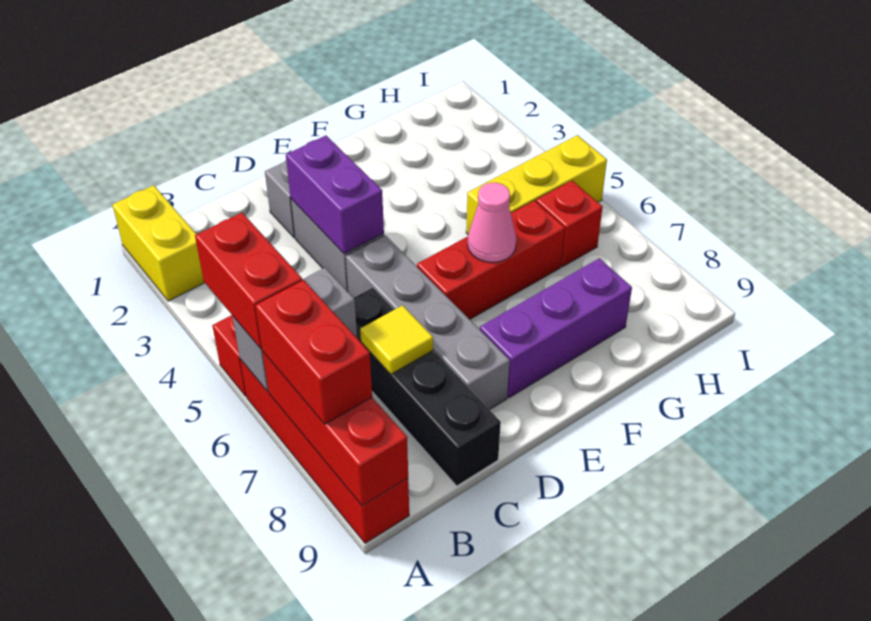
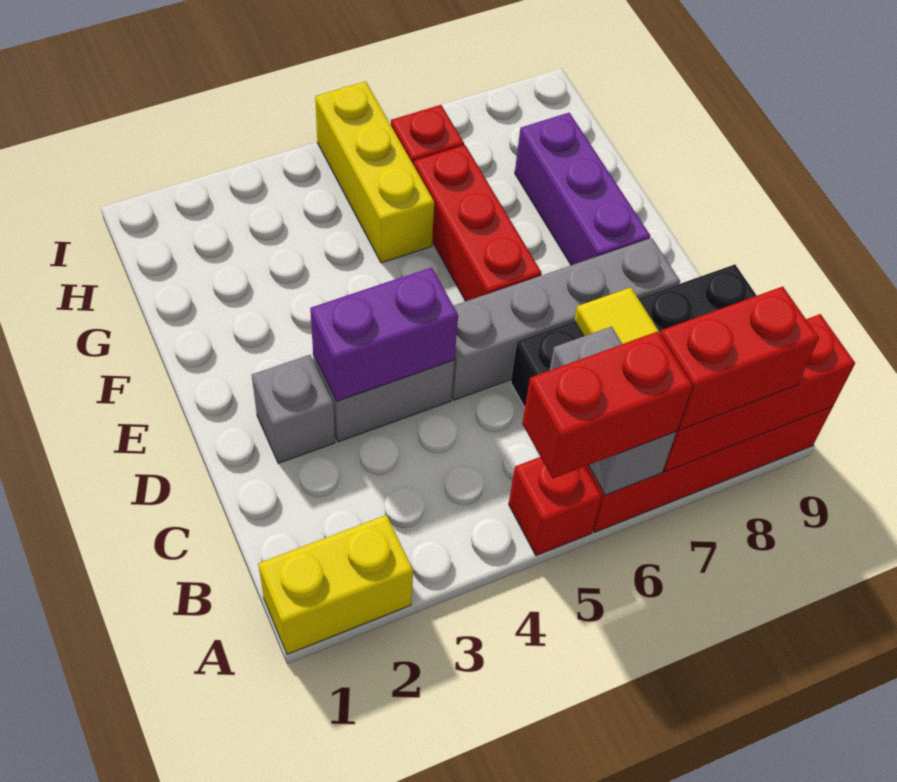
pink cone F6 level 2 -> none

